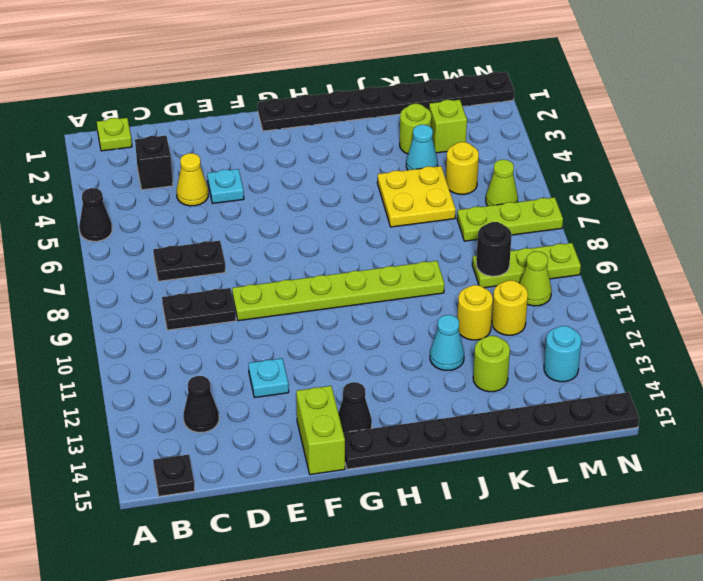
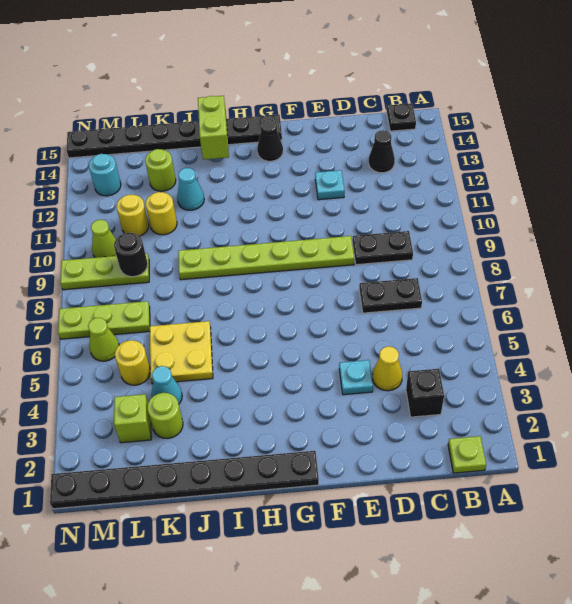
black cone A5 level 1 -> none
lime brick F14:F15 level 1 -> lime brick I14:I15 level 2

